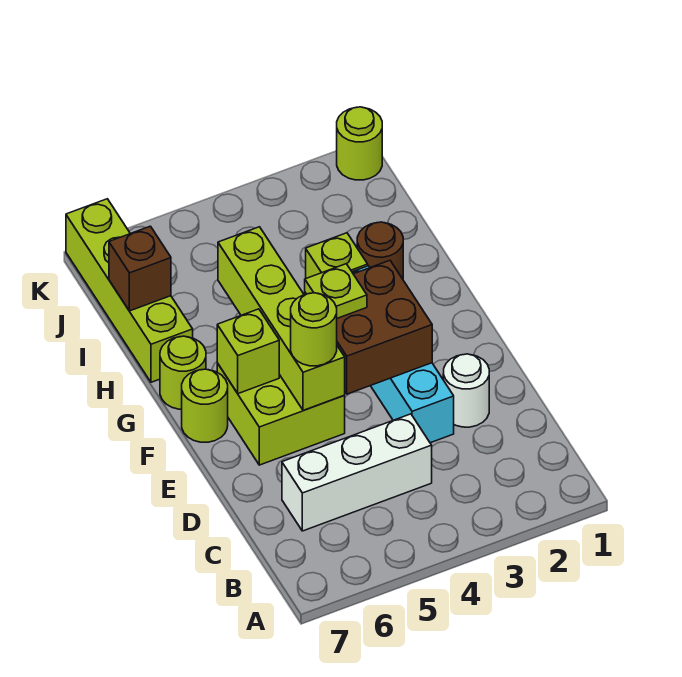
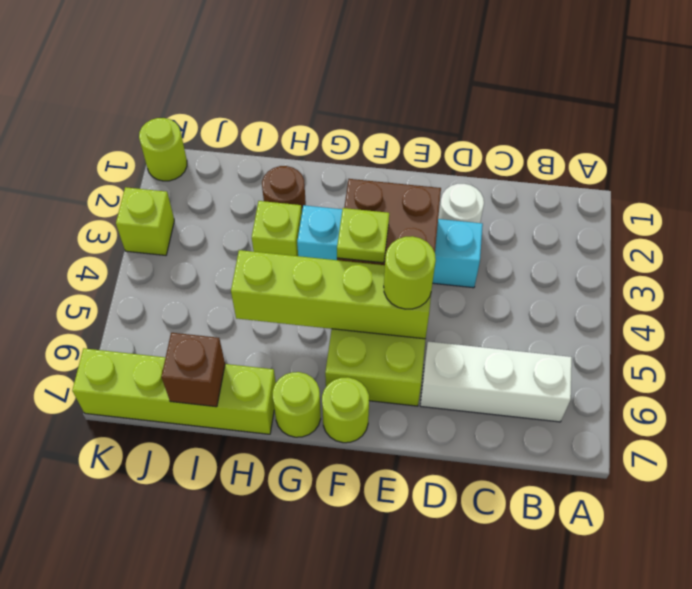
white brick C4:C6 level 1 -> white brick B6:D6 level 1
lime brick F6 level 2 -> lime brick K3 level 1

